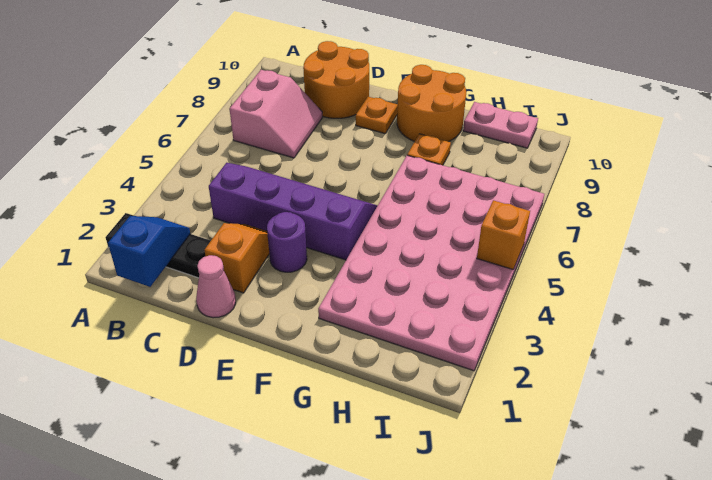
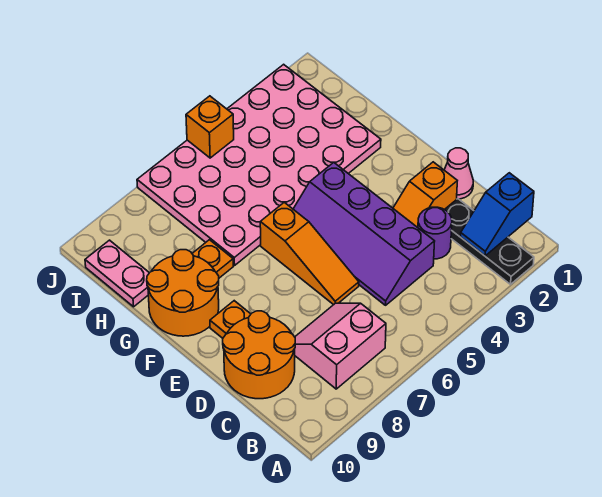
none -> orange slope D6:F6 level 1 top F
purple round brick E3 level 1 -> purple round brick C3 level 1

